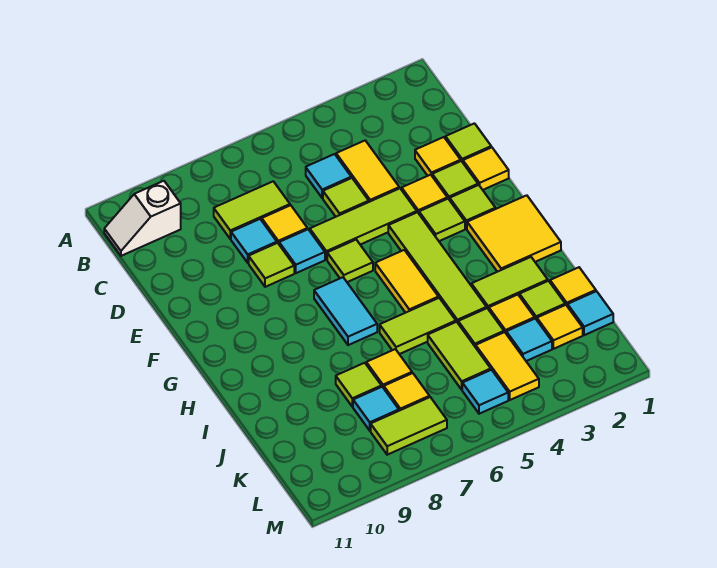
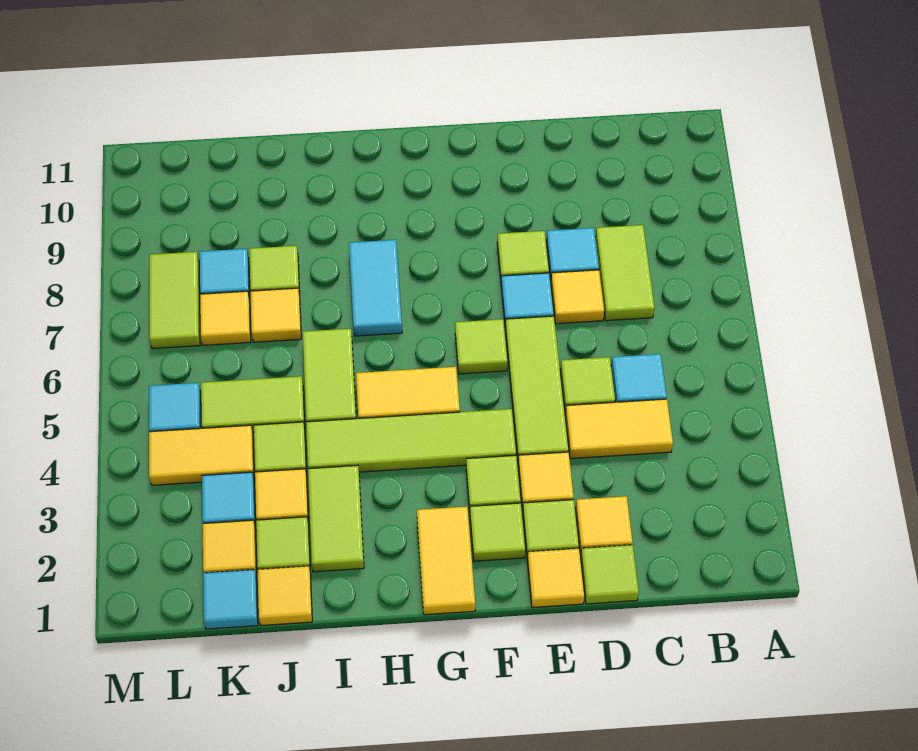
white slope B10:B11 level 1 top 10 -> none
yellow tile G1:H2 level 1 -> yellow tile G1:G2 level 1
cyan tile G7:H7 level 1 -> cyan tile H7:H8 level 1

